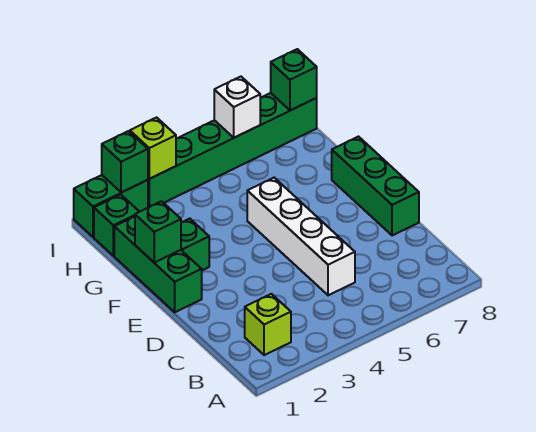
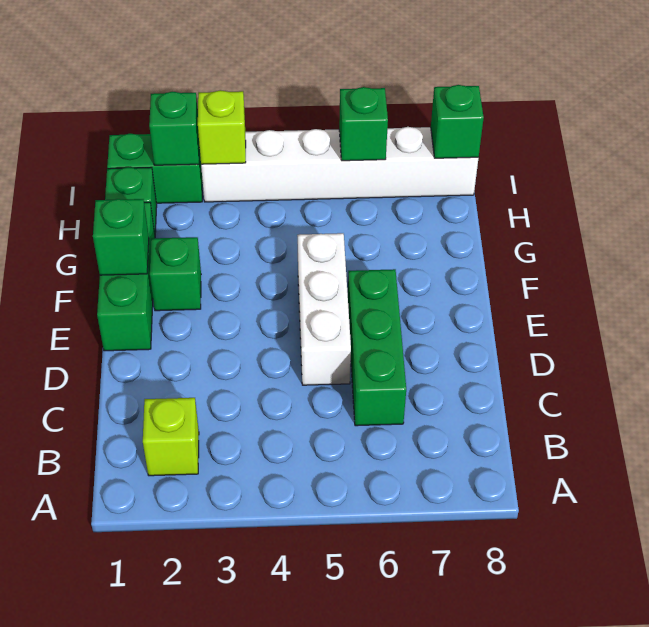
white brick C5:F5 level 1 -> white brick D5:F5 level 1
green brick D8:F8 level 1 -> green brick C6:E6 level 1
green brick I3:I8 level 1 -> white brick I3:I8 level 1
white brick I6 level 2 -> green brick I6 level 2

